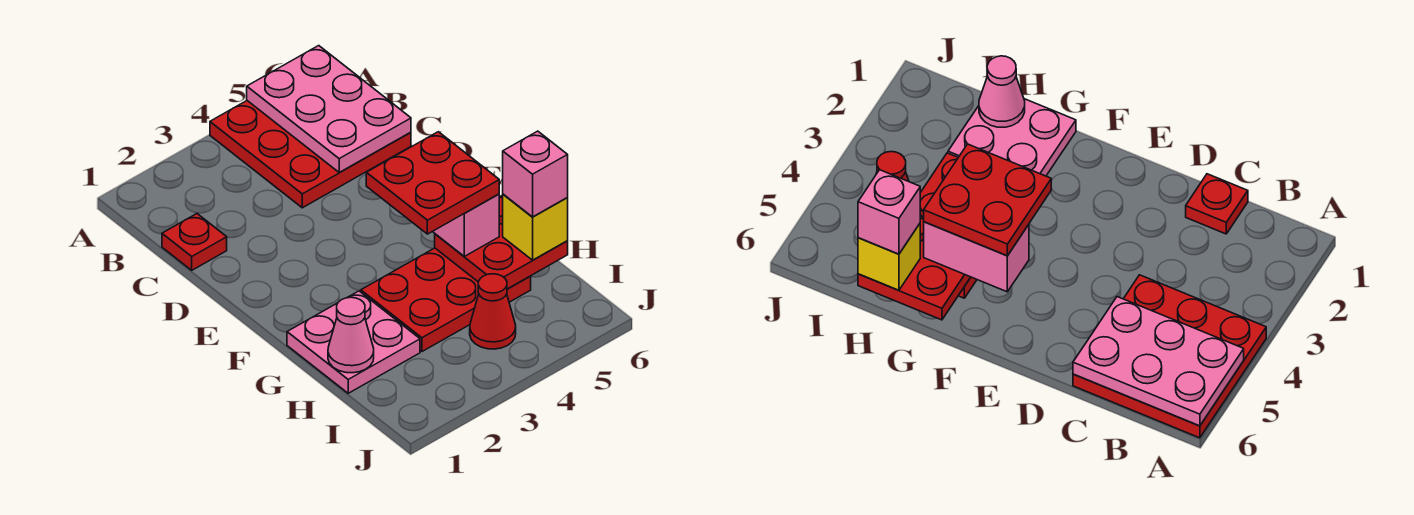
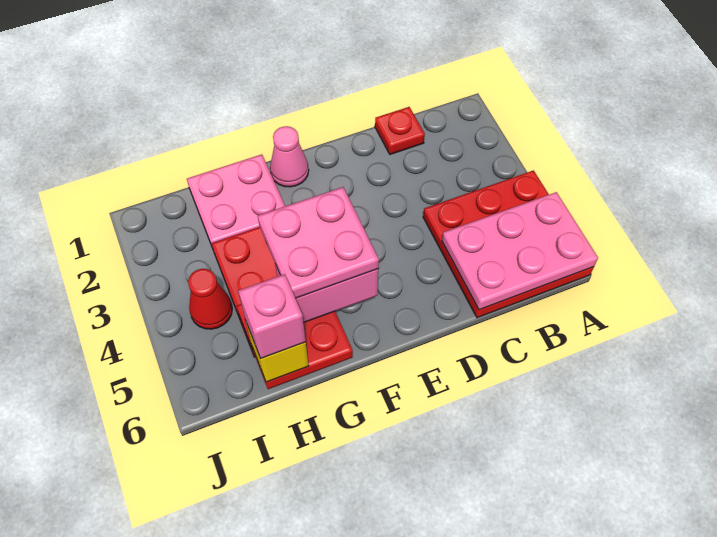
red plate F4:G5 level 4 -> pink plate F4:G5 level 4
pink cone H1 level 2 -> pink cone F1 level 1

